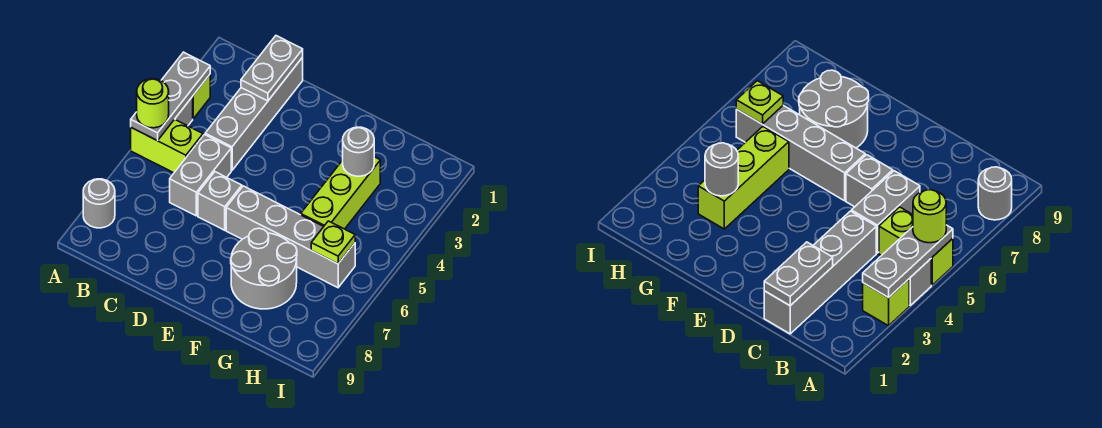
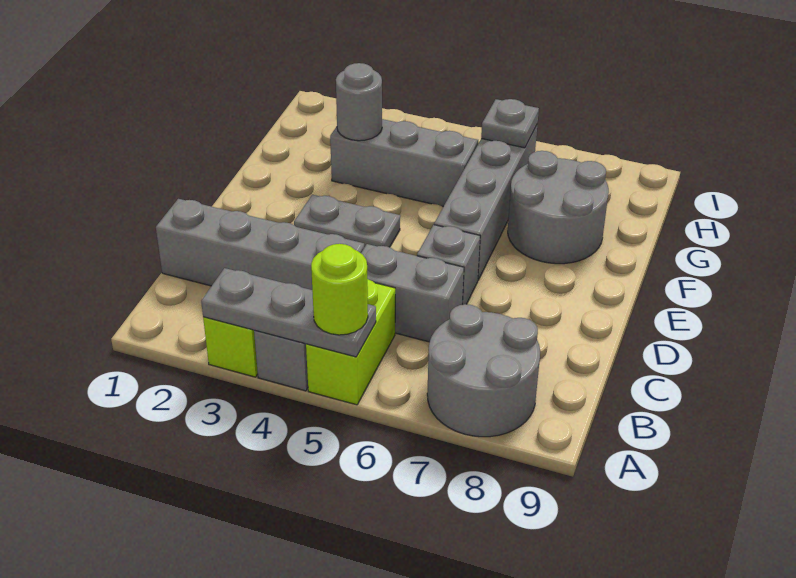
grey round brick A8 level 1 -> grey round brick A7:B8 level 1
grey plate C1:C2 level 2 -> grey plate E3:E4 level 1
lime brick G3:G5 level 1 -> grey brick G3:G5 level 1
lime plate H6 level 2 -> grey plate H6 level 2

